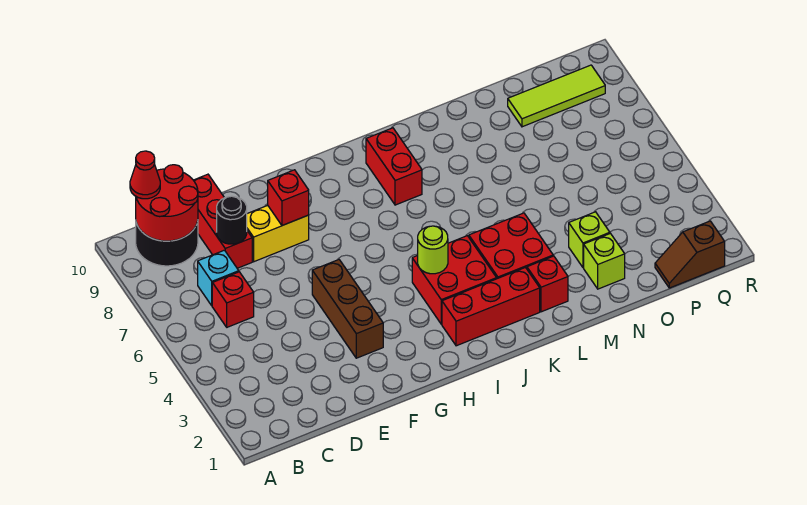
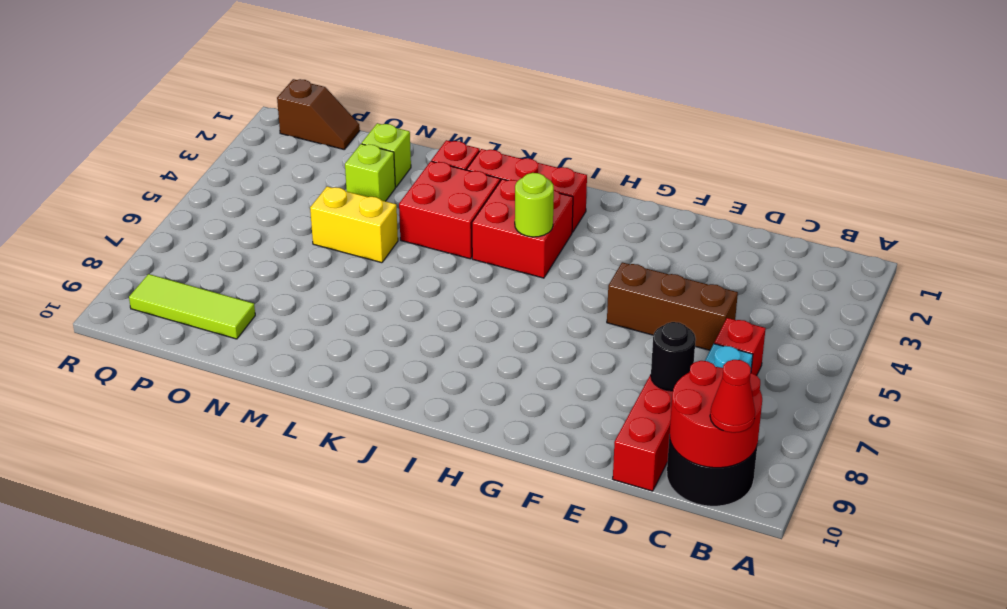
yellow brick E8:F8 level 1 -> yellow brick M5:N5 level 1
brown brick F3:F5 level 1 -> brown brick D5:F5 level 1
red brick F8 level 2 -> none
red brick J8:J9 level 1 -> none

